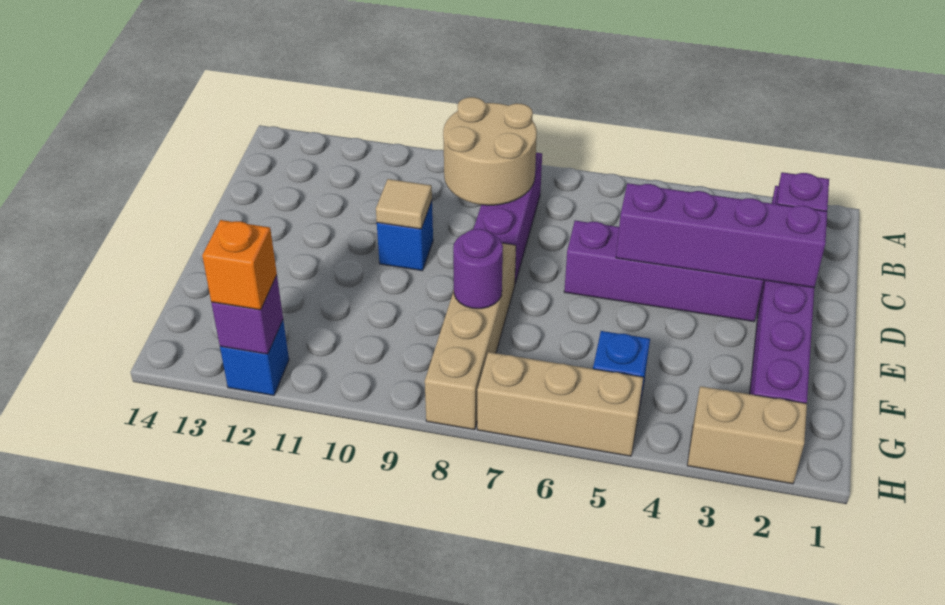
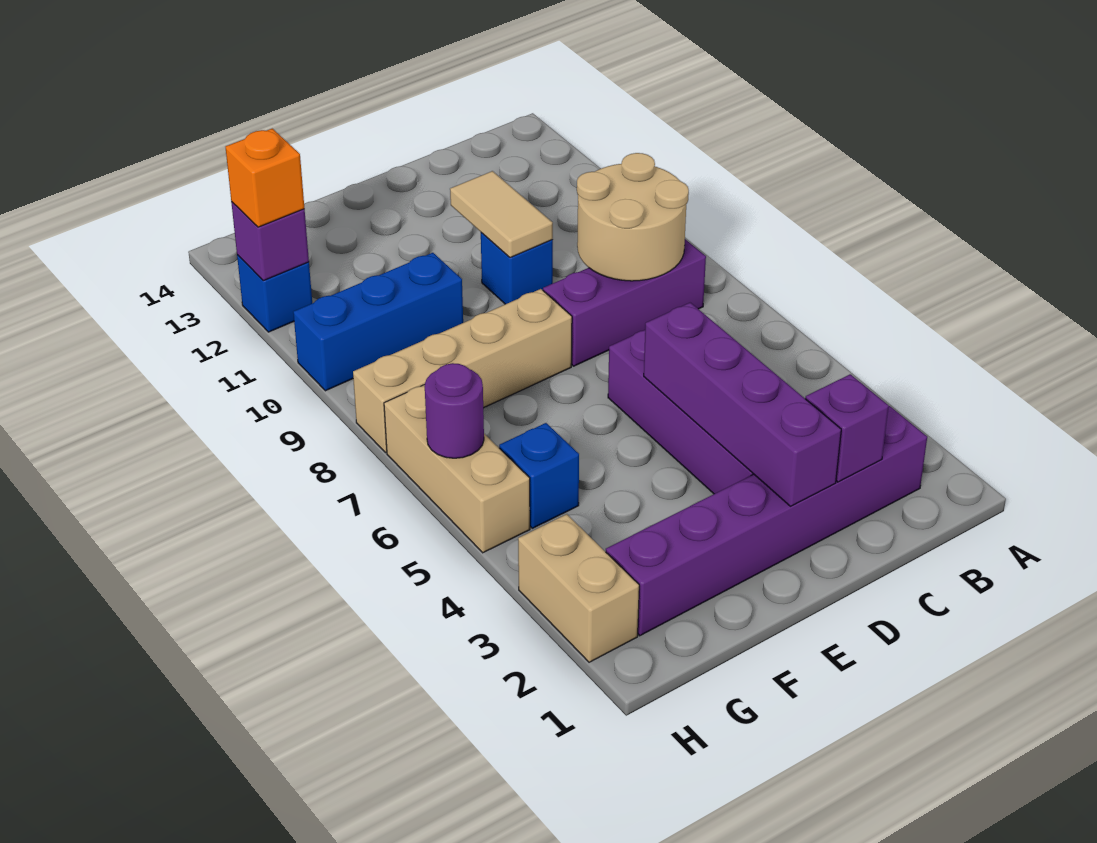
tan tile D10 level 2 -> tan tile D10:D11 level 2
purple round brick F8 level 2 -> purple round brick H6 level 2
none -> blue brick F10:H10 level 1

